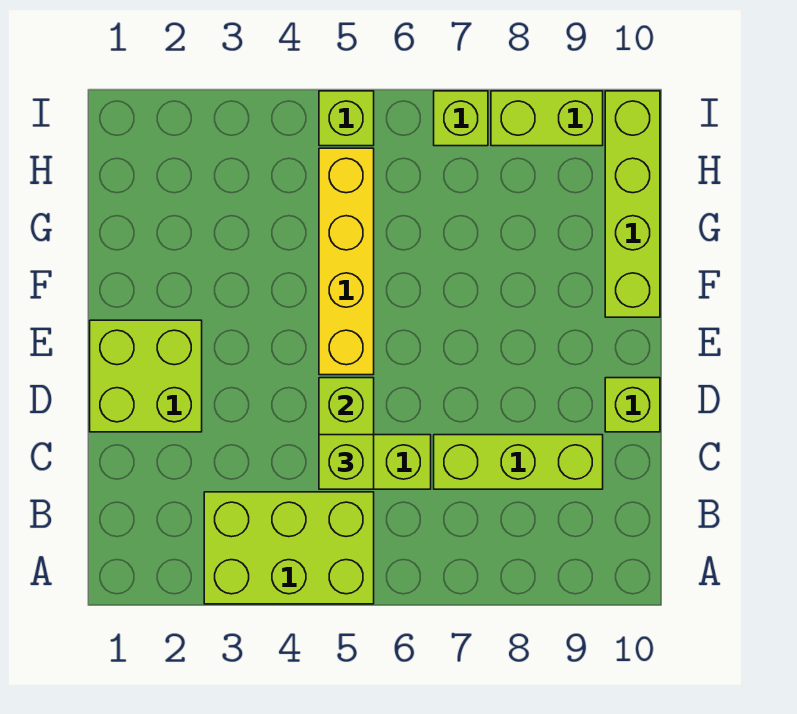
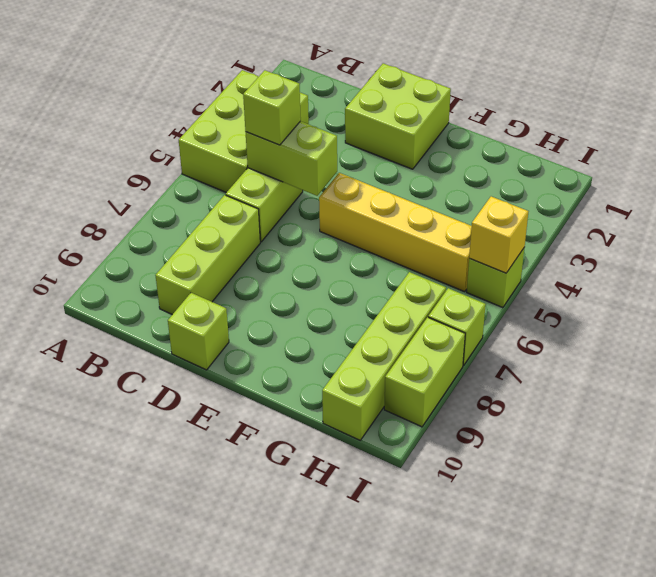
lime brick F10:I10 level 1 -> lime brick H7:H10 level 1
none -> yellow brick I5 level 2

